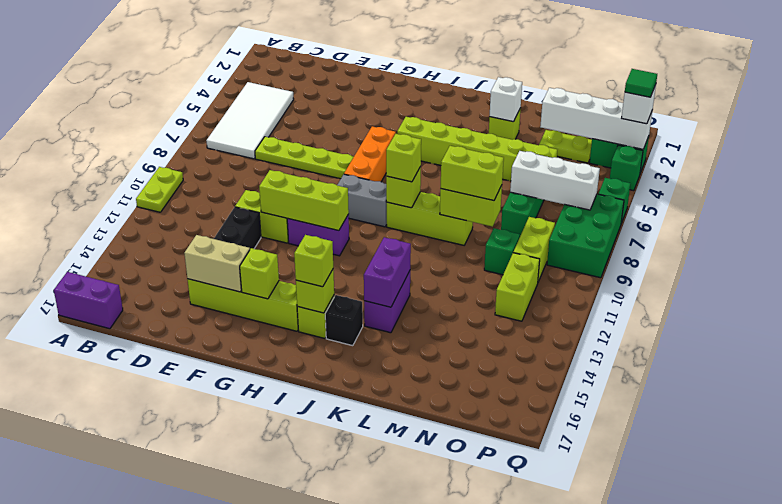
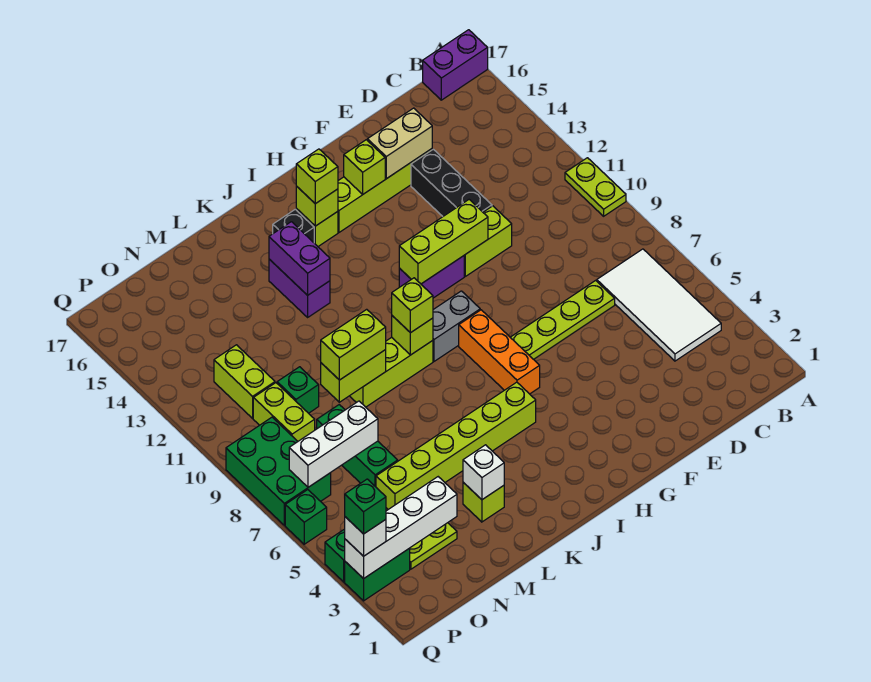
green tile Q3 level 4 -> green brick Q3 level 4

